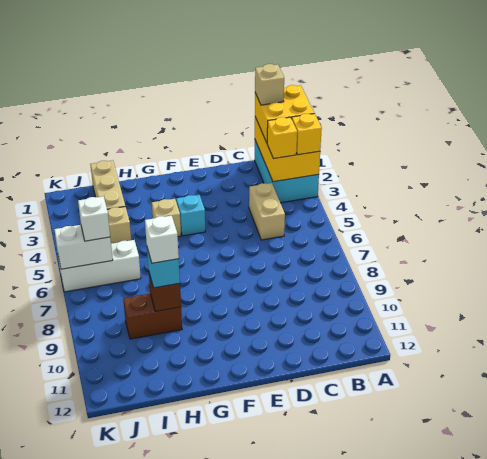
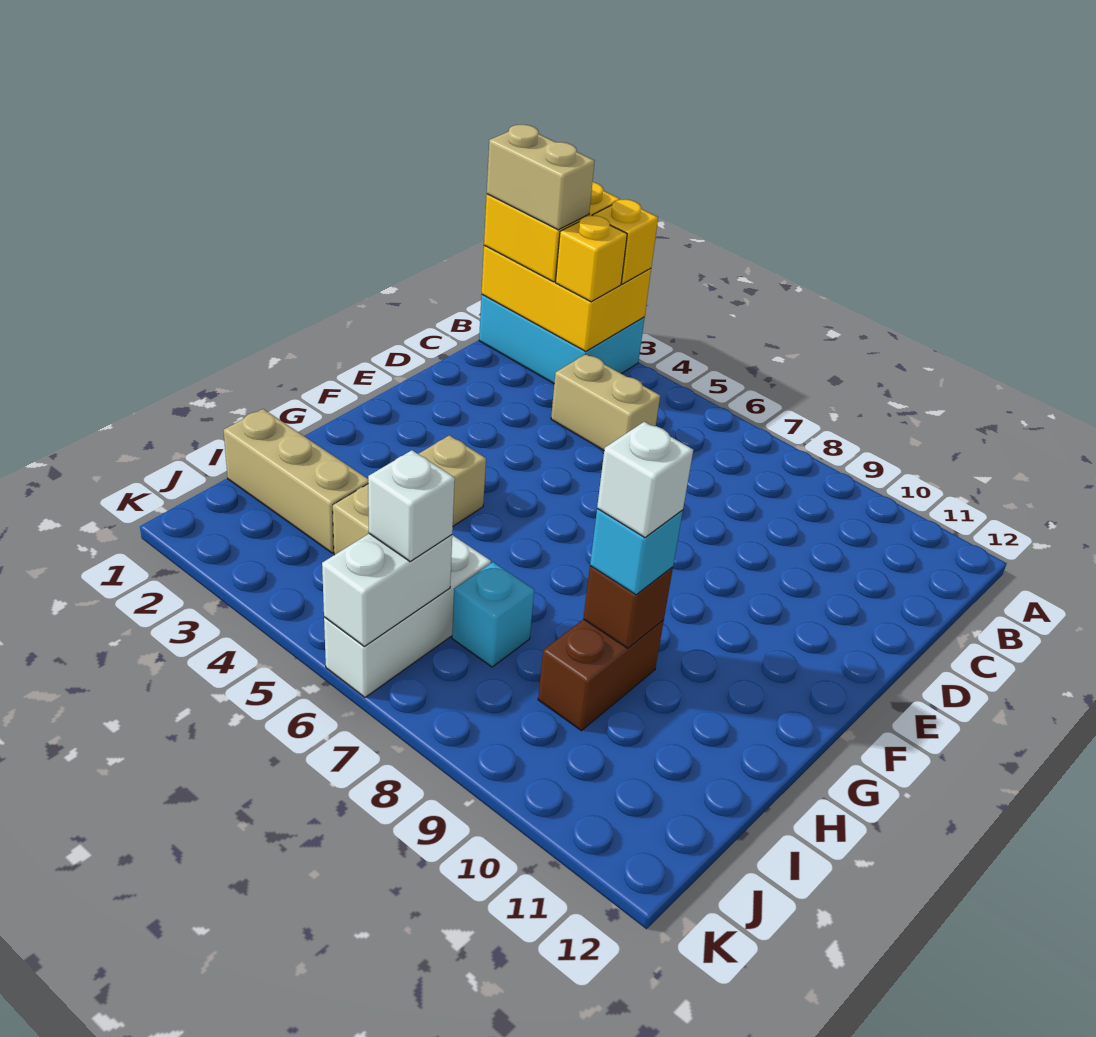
tan brick B1 level 4 -> tan brick B1:B2 level 4
cyan brick F4 level 1 -> cyan brick I7 level 1

